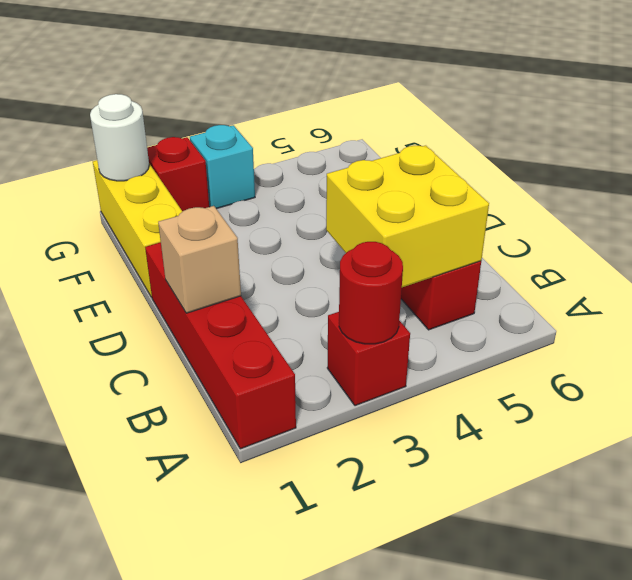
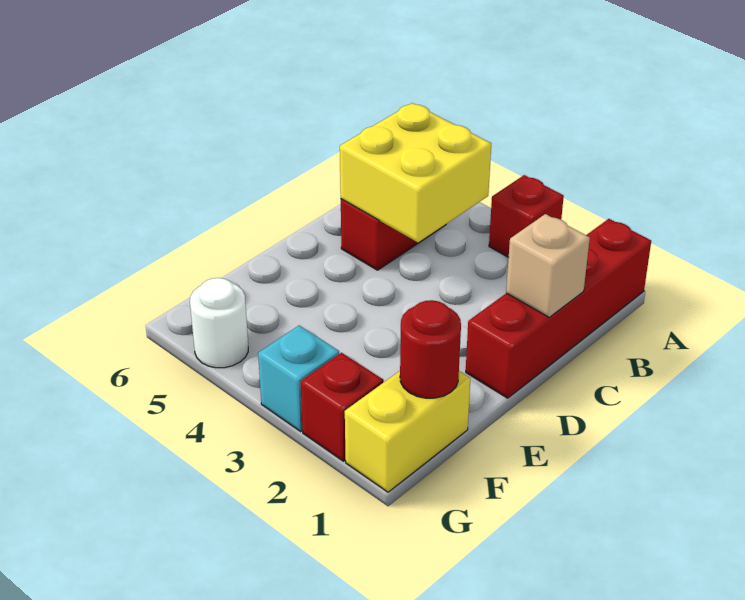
red round brick A3 level 2 -> red round brick F1 level 2
yellow brick E1:G1 level 1 -> yellow brick F1:G1 level 1
white round brick G1 level 2 -> white round brick G5 level 1

